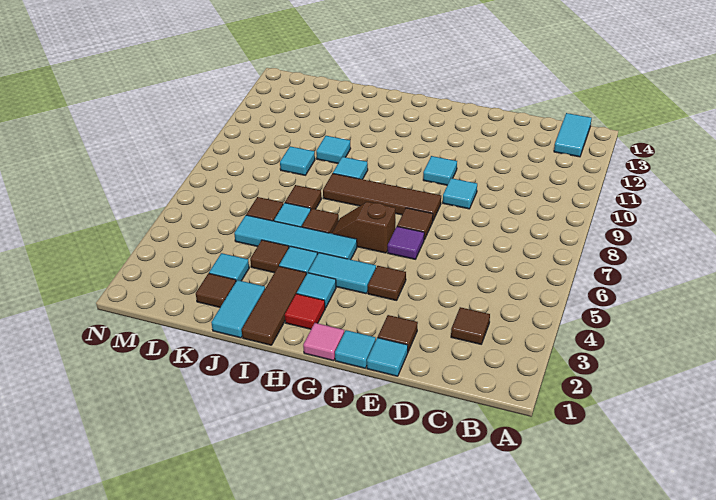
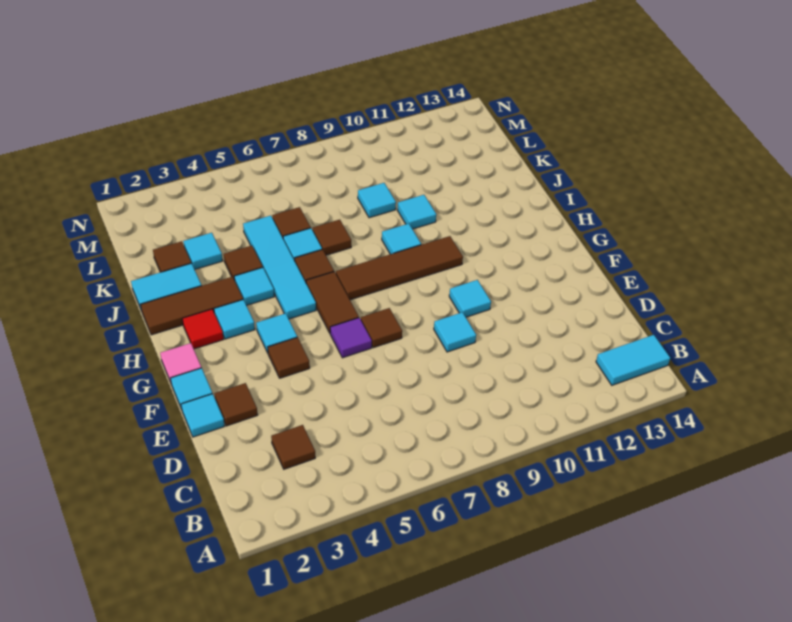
brown tile F8:I8 level 1 -> brown tile H7:H10 level 1
cyan tile G4:H4 level 1 -> cyan tile G4 level 1
brown slope G6:H6 level 1 top G -> brown tile G6:H6 level 1

